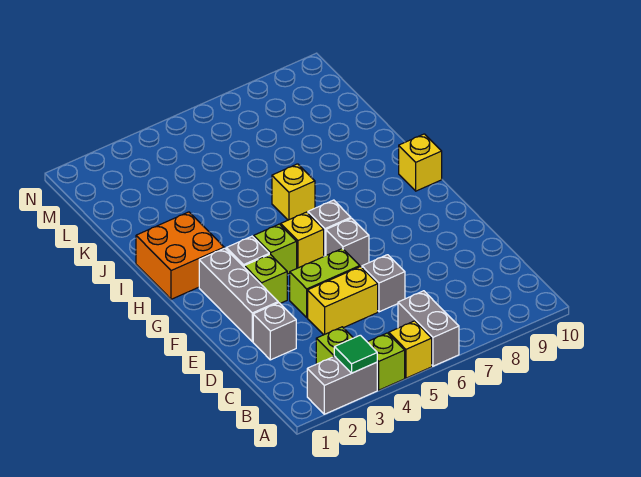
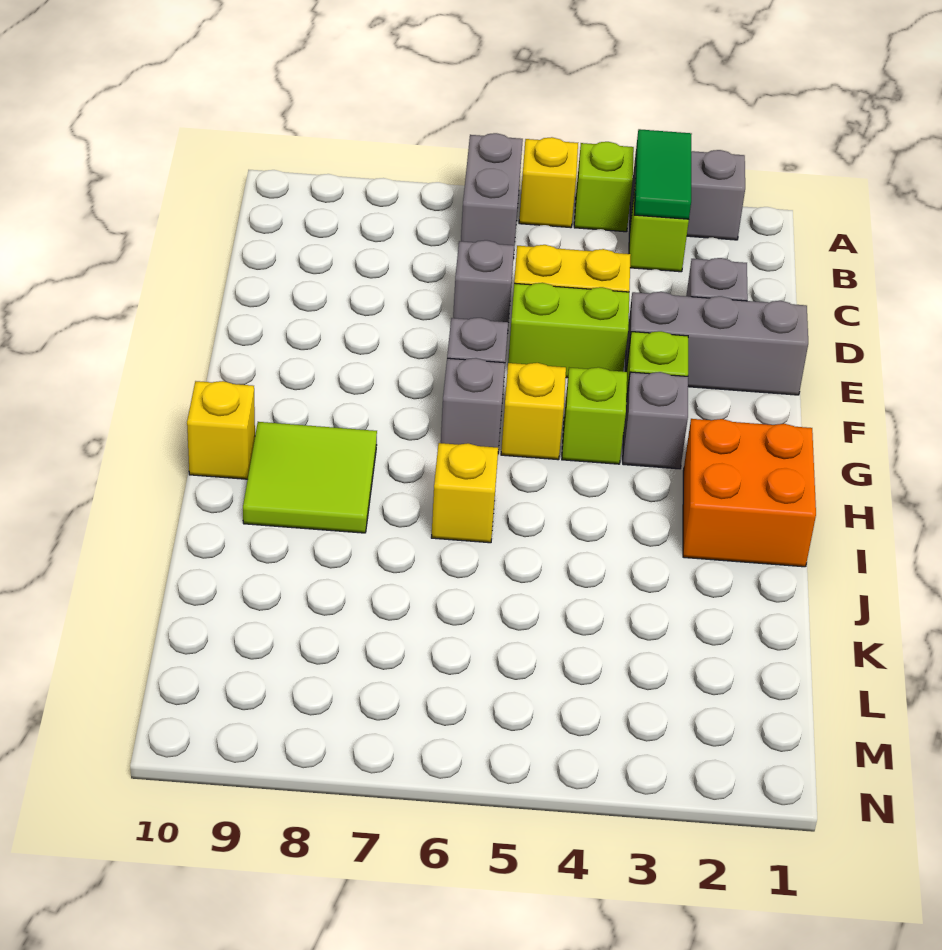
green tile A3 level 2 -> green tile A3:B3 level 2
grey brick E2:G2 level 1 -> grey brick E1:E3 level 1
none -> lime tile H8:I9 level 1

